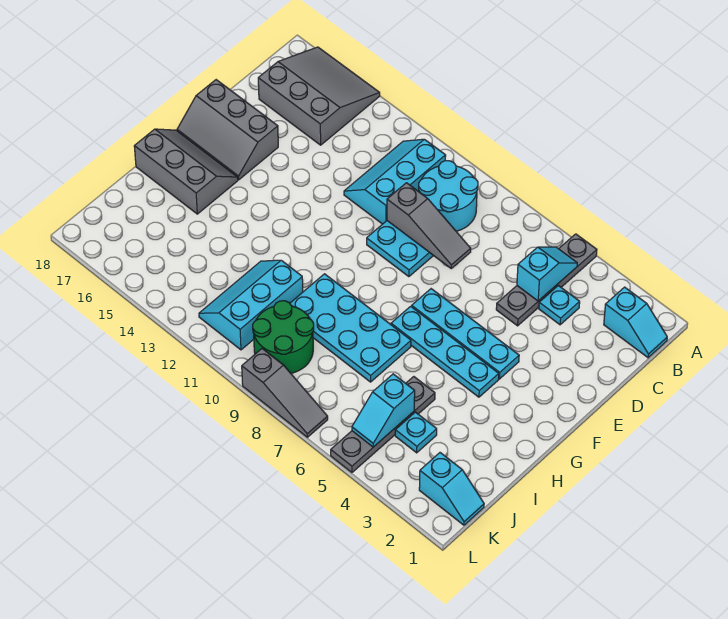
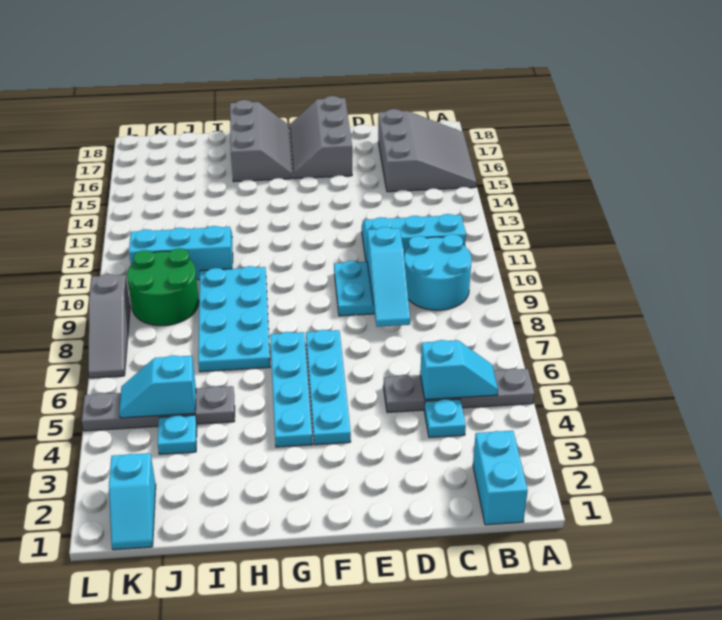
cyan slope B1:B2 level 1 top 2 -> cyan brick B1:B2 level 1
grey slope D8:D10 level 2 top 10 -> cyan slope D8:D10 level 2 top 10

